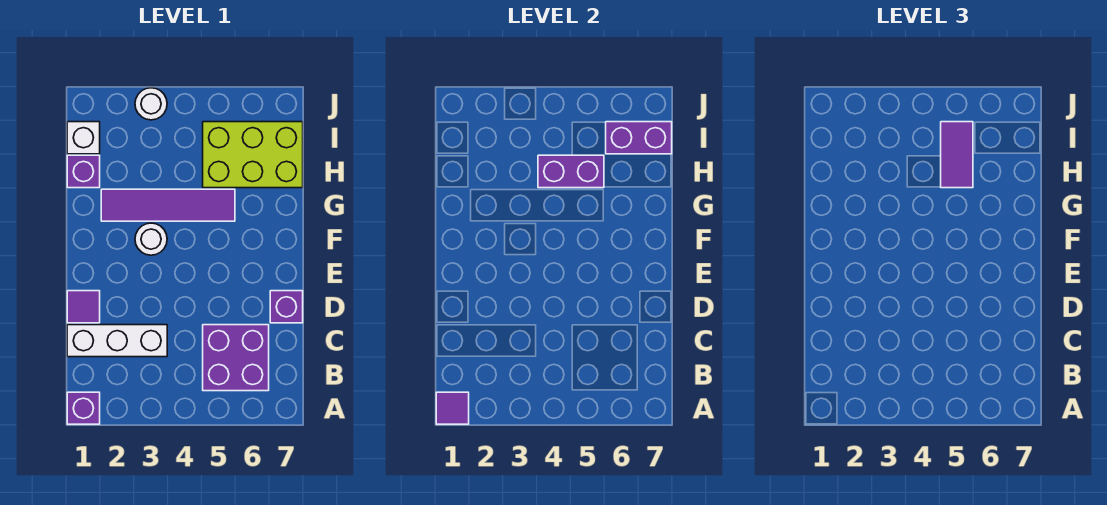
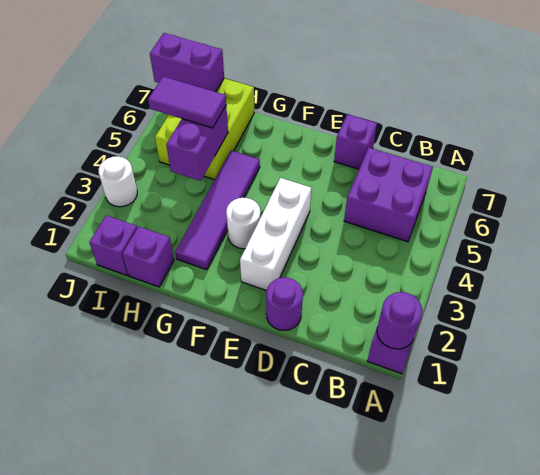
purple tile A1 level 2 -> purple round brick A1 level 2
white brick C1:C3 level 1 -> white brick E2:E4 level 1
purple tile D1 level 1 -> purple round brick D1 level 1
white brick I1 level 1 -> purple brick I1 level 1
purple brick I6:I7 level 2 -> purple brick I7:J7 level 2

